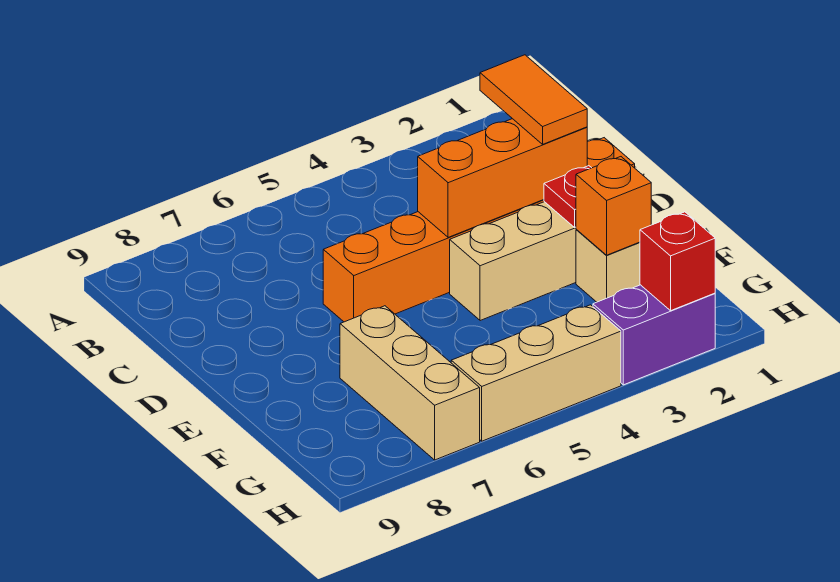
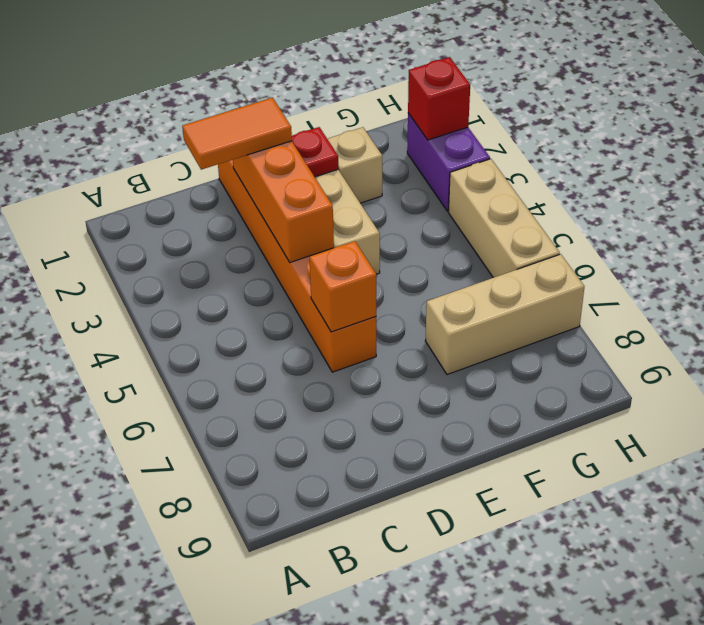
orange brick F2 level 2 -> orange brick D6 level 2

